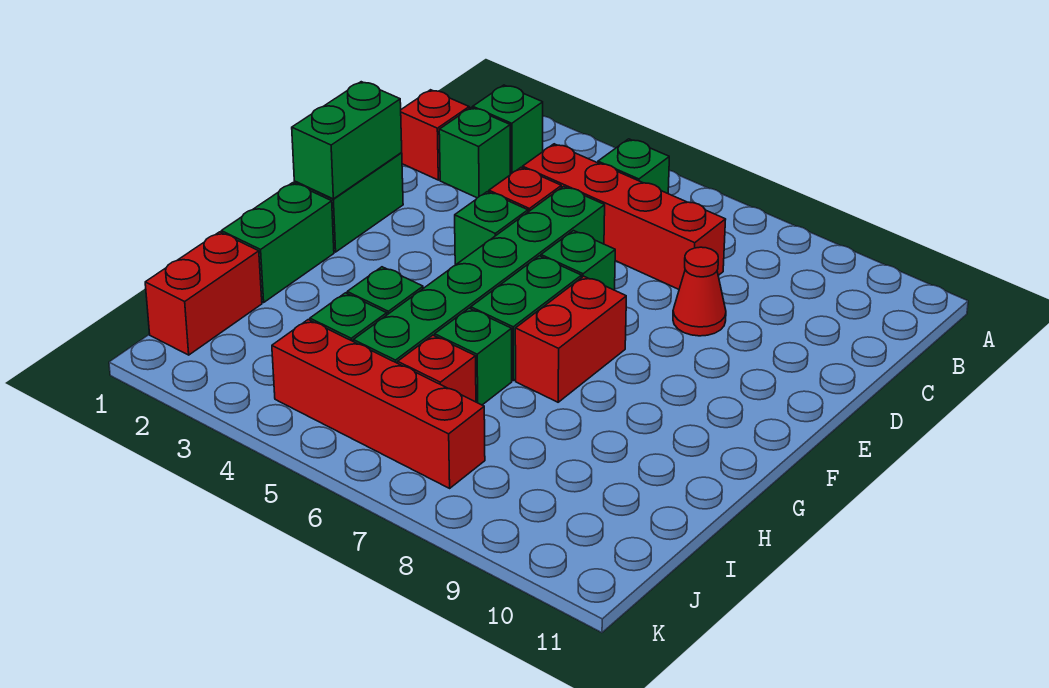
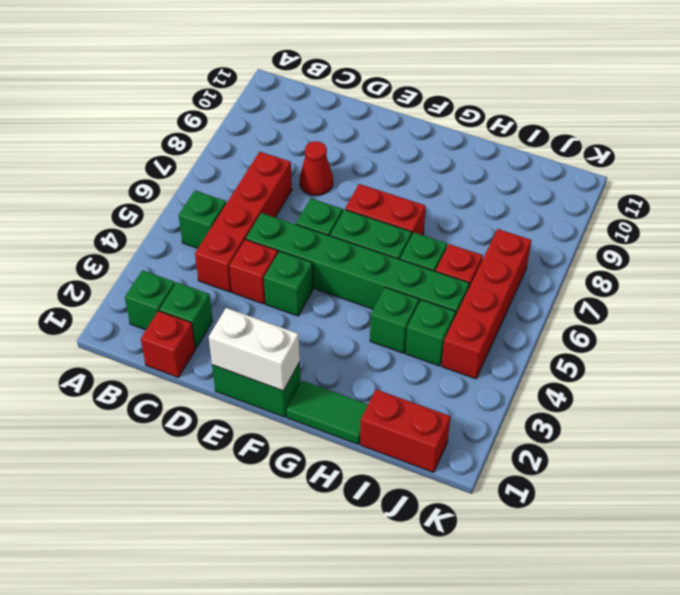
green brick E1:F1 level 2 -> white brick E1:F1 level 2
green brick G1:H1 level 1 -> green tile G1:H1 level 1

